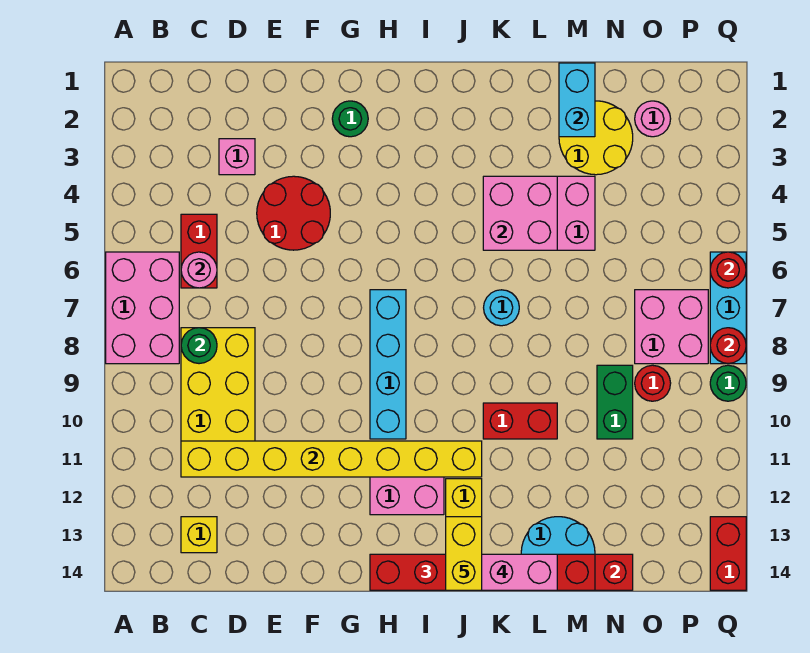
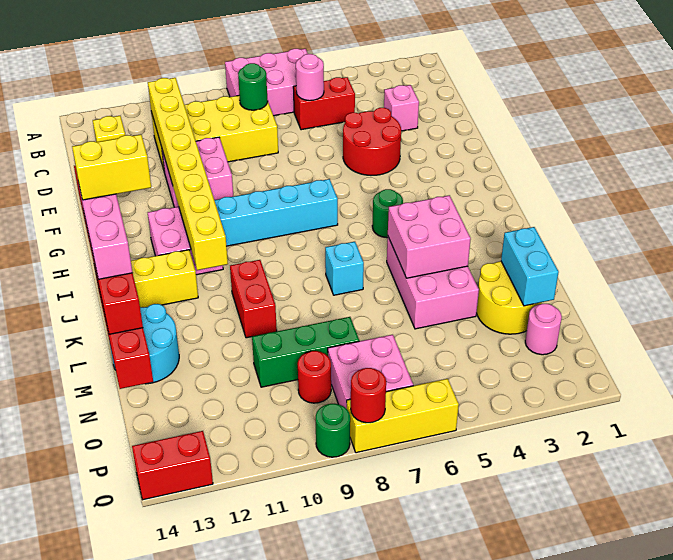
none -> pink brick E10:F11 level 1
green round brick G2 level 1 -> green round brick I5 level 1
cyan round brick K7 level 1 -> cyan brick K7 level 1
cyan brick M1:M2 level 2 -> cyan brick M2:N2 level 2
green brick N9:N10 level 1 -> green brick N8:N10 level 1
cyan brick Q6:Q8 level 1 -> yellow brick Q6:Q8 level 1
red round brick Q6 level 2 -> none

